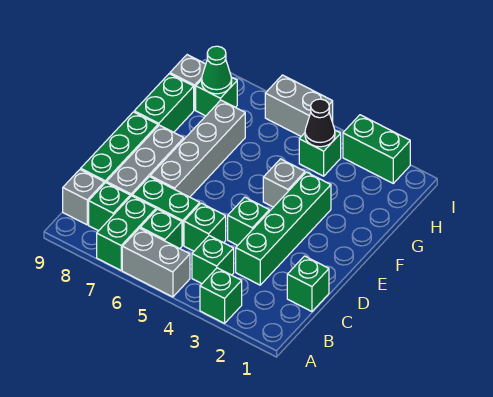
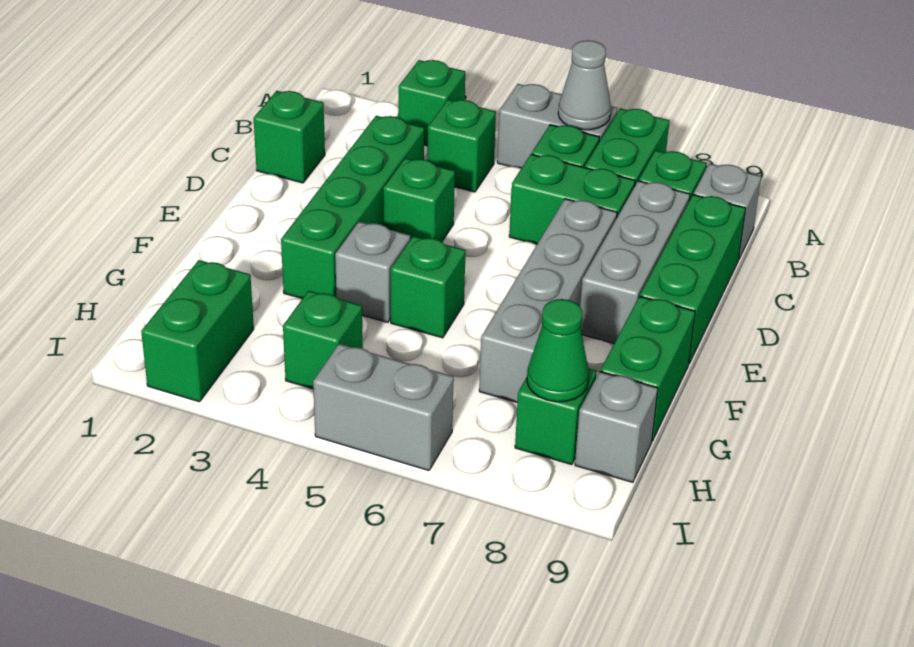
none -> grey cone A6 level 2
green brick C5 level 1 -> green brick F5 level 1
black cone H4 level 2 -> none
green brick I2:I3 level 1 -> green brick H2:I2 level 1

